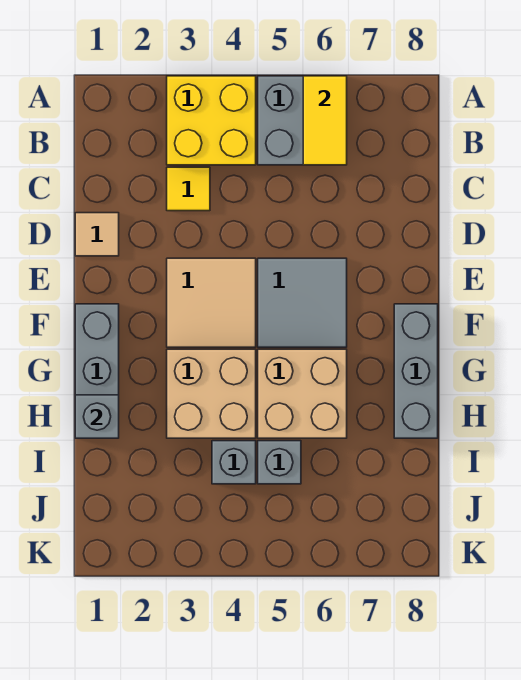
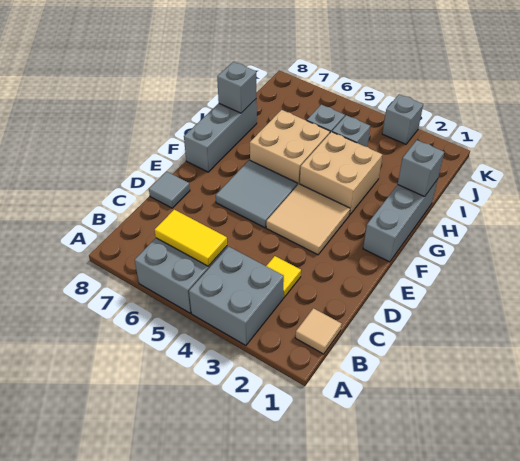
yellow brick A3:B4 level 1 -> grey brick A3:B4 level 1
yellow tile A6:B6 level 2 -> yellow tile B5:B6 level 2
tan tile D1 level 1 -> tan tile B1 level 1
none -> grey tile D8 level 1
none -> grey brick H8 level 2
none -> grey brick K3 level 1

